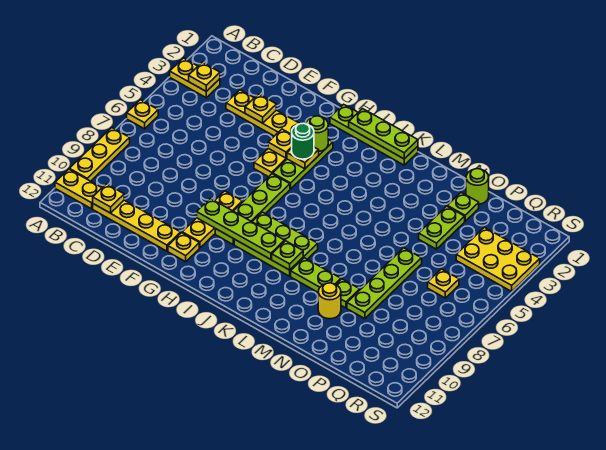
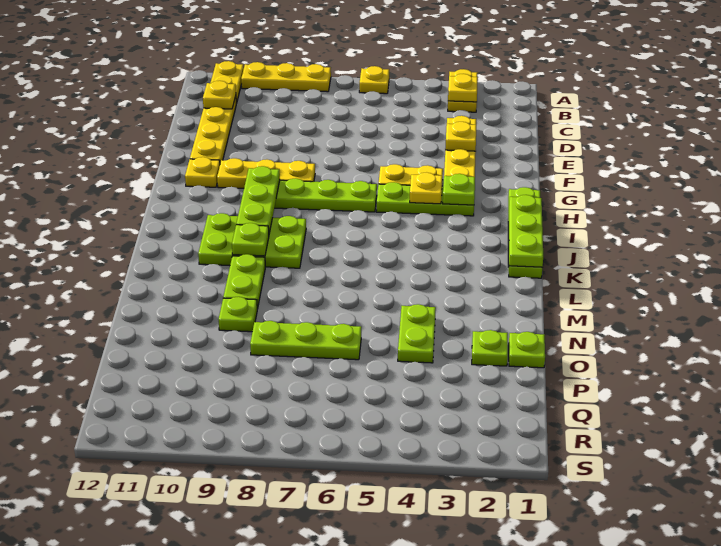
yellow plate G4 level 2 -> none
lime plate G9:J9 level 2 -> lime plate H9:J9 level 2
lime round brick H3 level 2 -> lime plate H3 level 2
green round brick H4 level 3 -> none
lime plate I8:K9 level 1 -> lime plate J8:K10 level 1
yellow round brick N10 level 1 -> none
lime round brick O1 level 1 -> lime plate O1 level 1
lime plate O3:O4 level 1 -> lime plate N4:O4 level 1
lime plate O6:O9 level 1 -> lime plate O6:O8 level 1
yellow plate Q3:S4 level 1 -> none
yellow plate Q6 level 1 -> none

